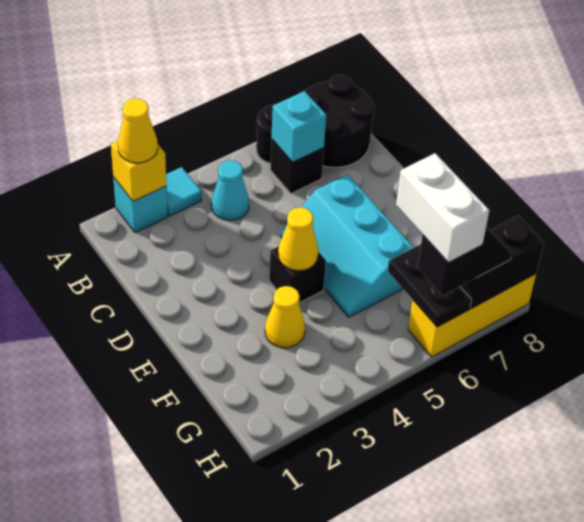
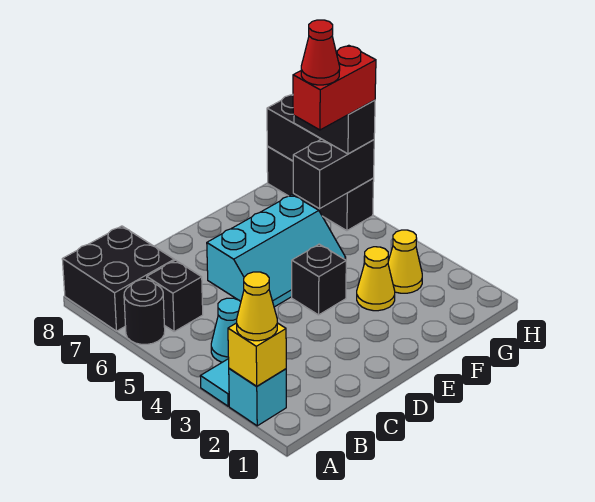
black round brick A7:B8 level 1 -> black brick A7:B8 level 1
cyan brick B6 level 2 -> none
yellow cone E4 level 2 -> yellow cone G3 level 1
black plate G6:H6 level 2 -> black brick G6:H6 level 2
white brick G6:H6 level 4 -> red brick G6:H6 level 4
none -> red cone G6 level 5
yellow brick H6:H8 level 1 -> black brick H6:H8 level 1

